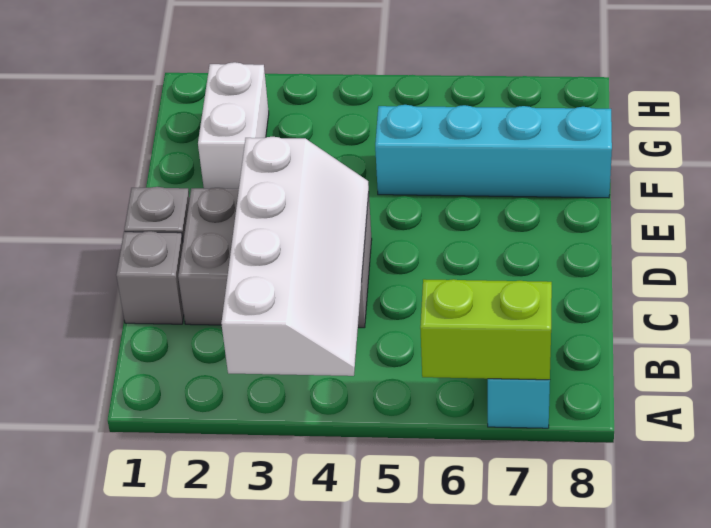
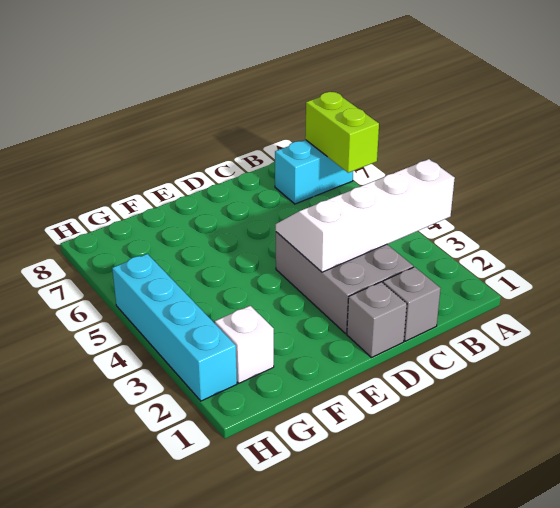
white brick F2:G2 level 1 -> white brick G2 level 1
cyan brick F5:F8 level 1 -> cyan brick H2:H5 level 1

